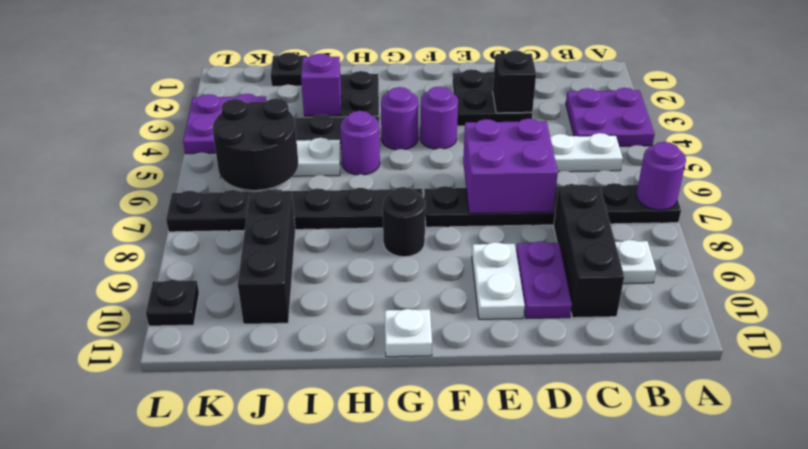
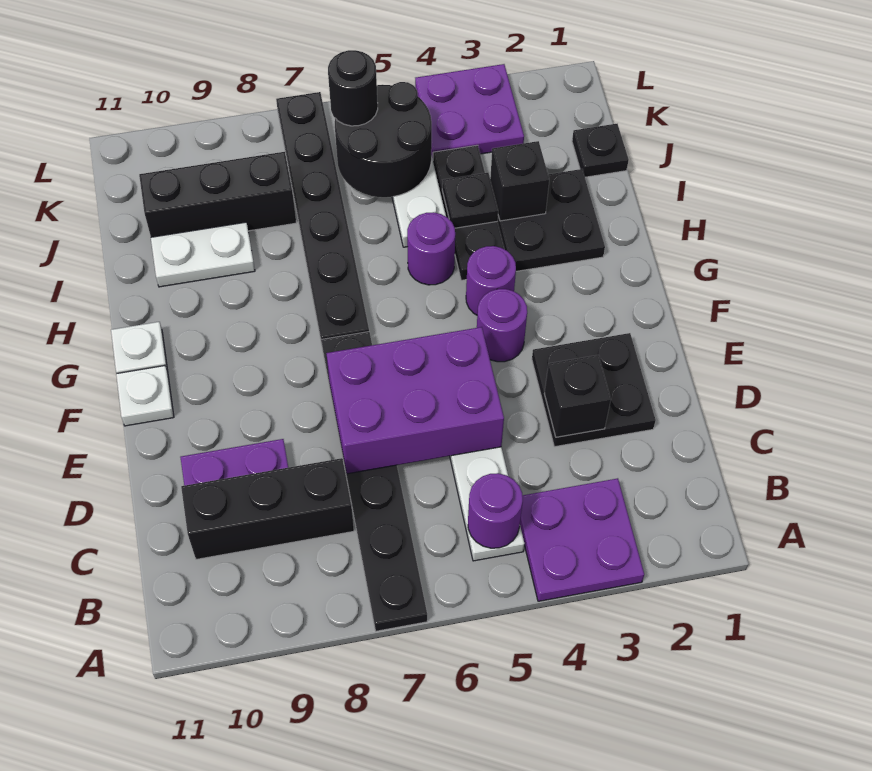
purple round brick A7 level 2 -> purple round brick B5 level 2
white plate B9 level 1 -> white plate F11 level 1
purple brick D6:E7 level 2 -> purple brick D5:E7 level 2
white plate E9:E10 level 1 -> white plate I9:I10 level 1
black round brick G8 level 1 -> black round brick K6 level 3
purple brick I3 level 2 -> black brick I3 level 2
black plate L10 level 1 -> black plate I4 level 2

